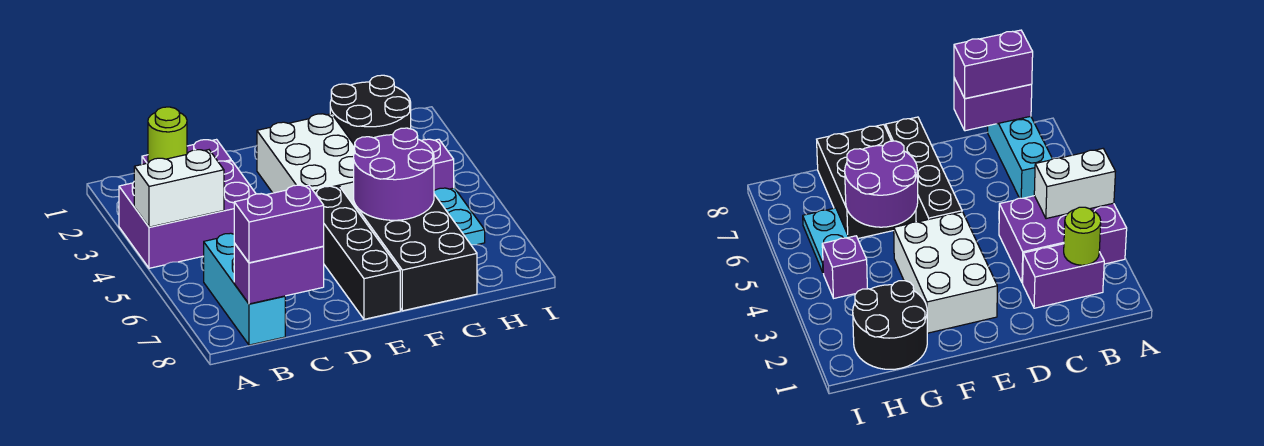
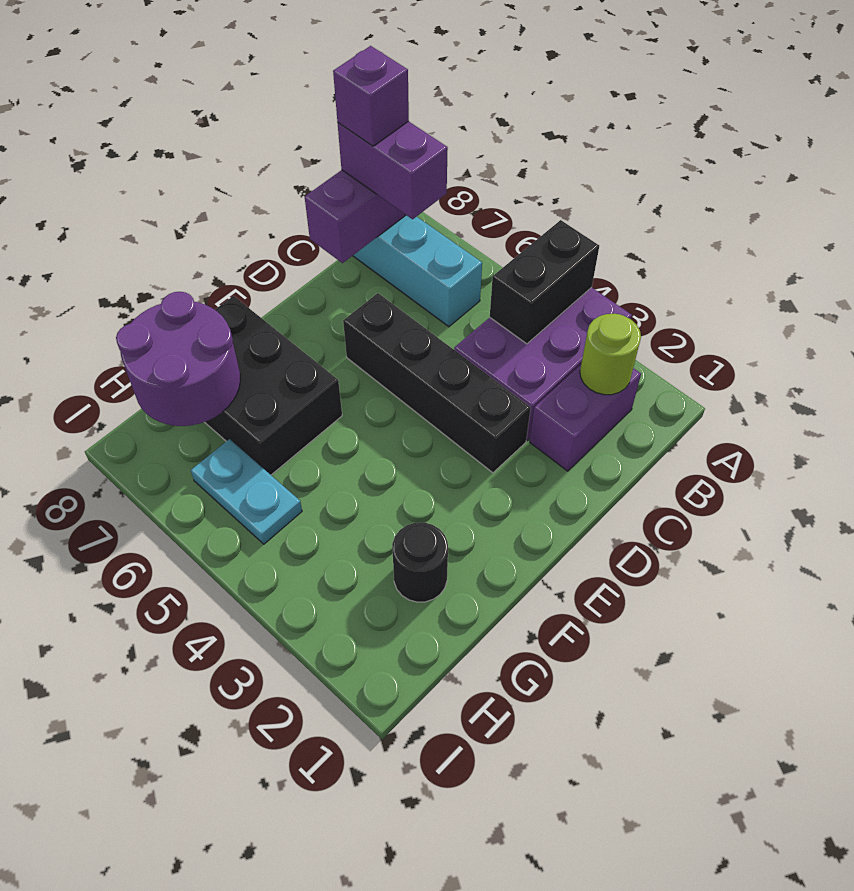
white brick A4:B4 level 2 -> black brick A4:B4 level 2
purple brick B8:C8 level 3 -> purple brick B7:B8 level 3
white brick E2:F4 level 1 -> none
black brick E5:E8 level 1 -> black brick D3:D6 level 1
purple round brick F5:G6 level 2 -> purple round brick G7:H8 level 2
black round brick G1:H2 level 1 -> black round brick G2 level 1
purple brick H4 level 1 -> purple brick B8 level 4

